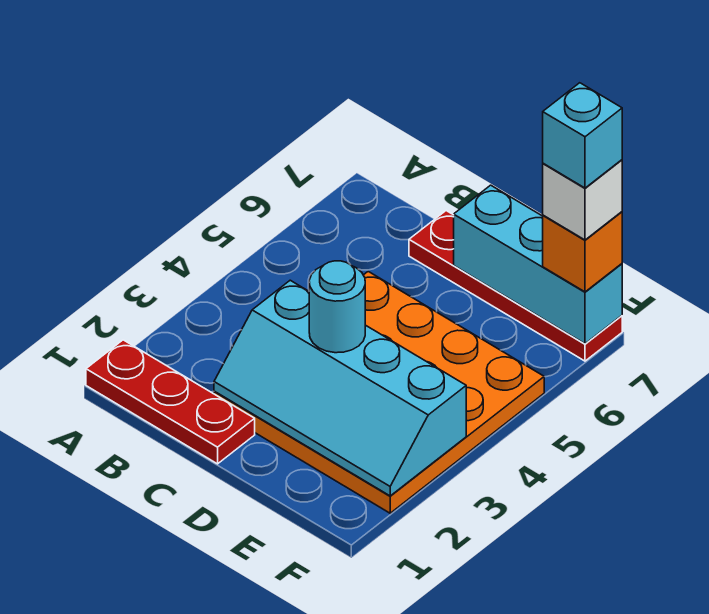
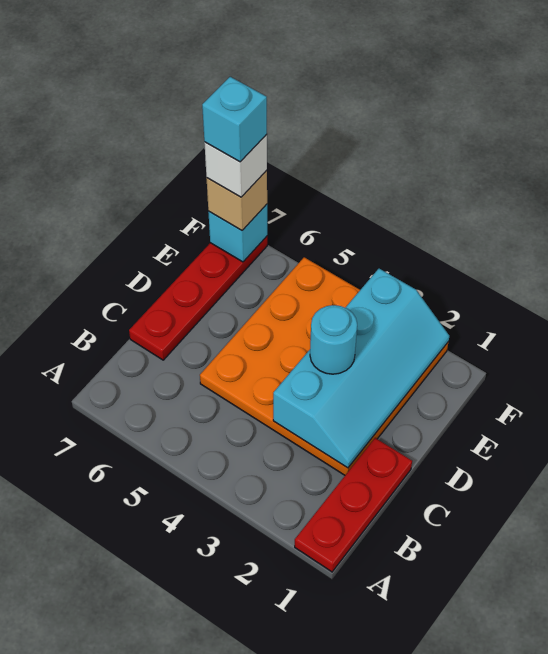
cyan brick D7:F7 level 2 -> cyan brick F7 level 2
orange brick F7 level 3 -> tan brick F7 level 3

